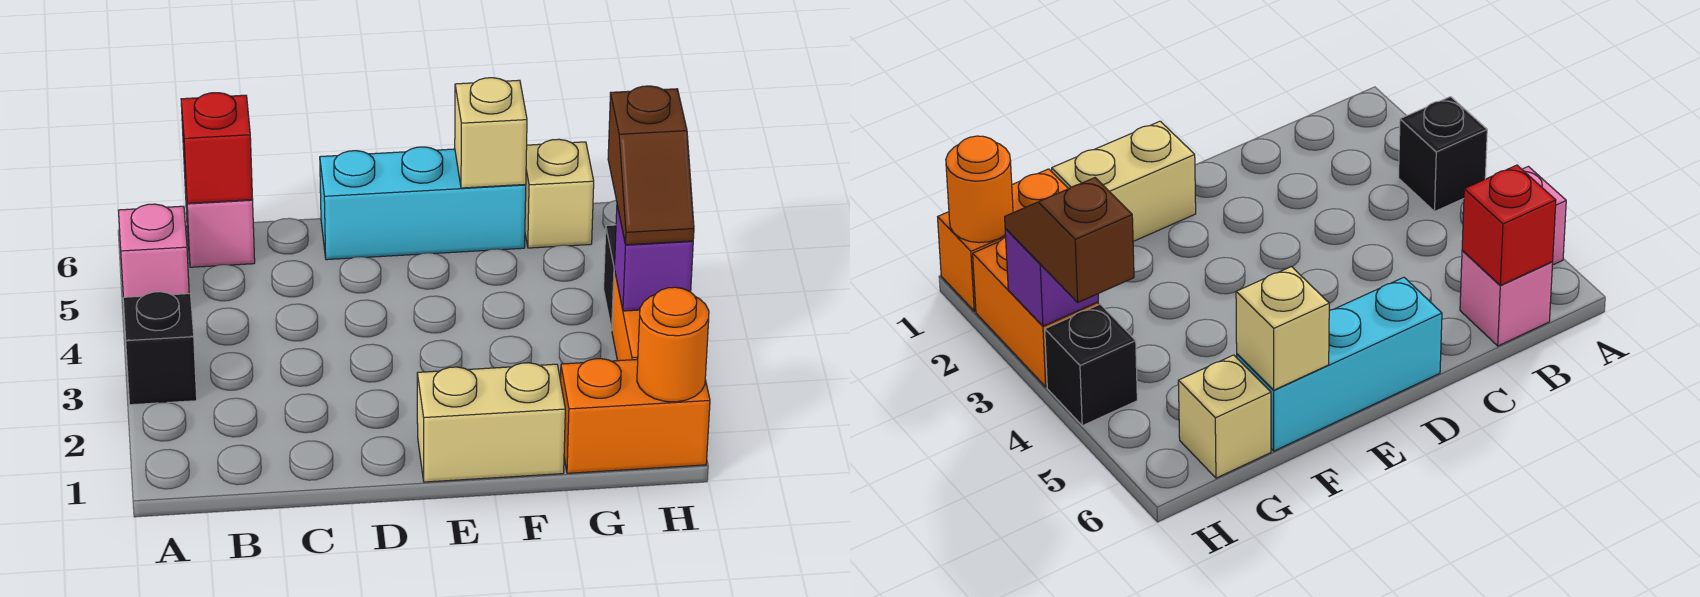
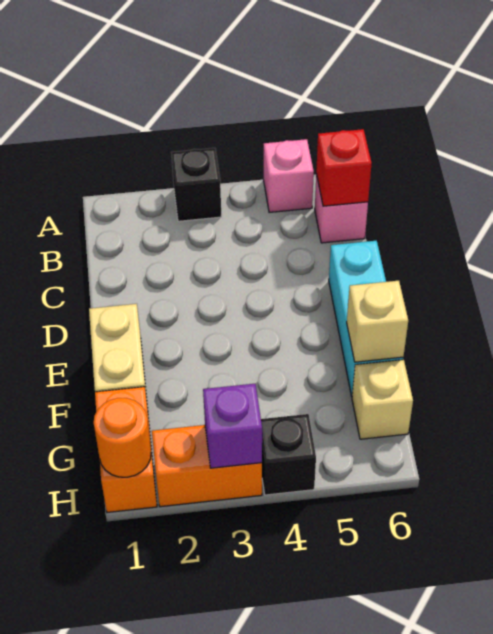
brown slope H3:H4 level 3 top 4 -> none

